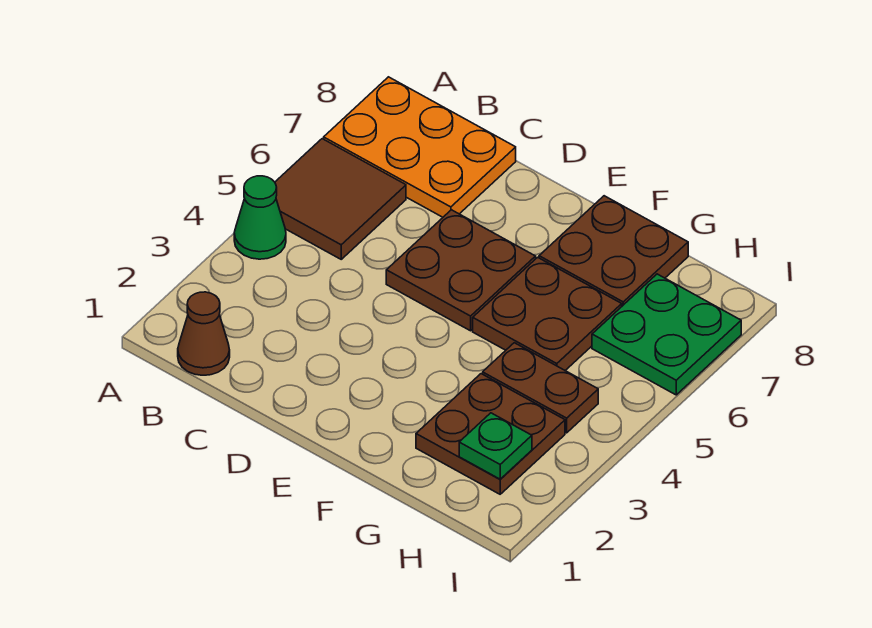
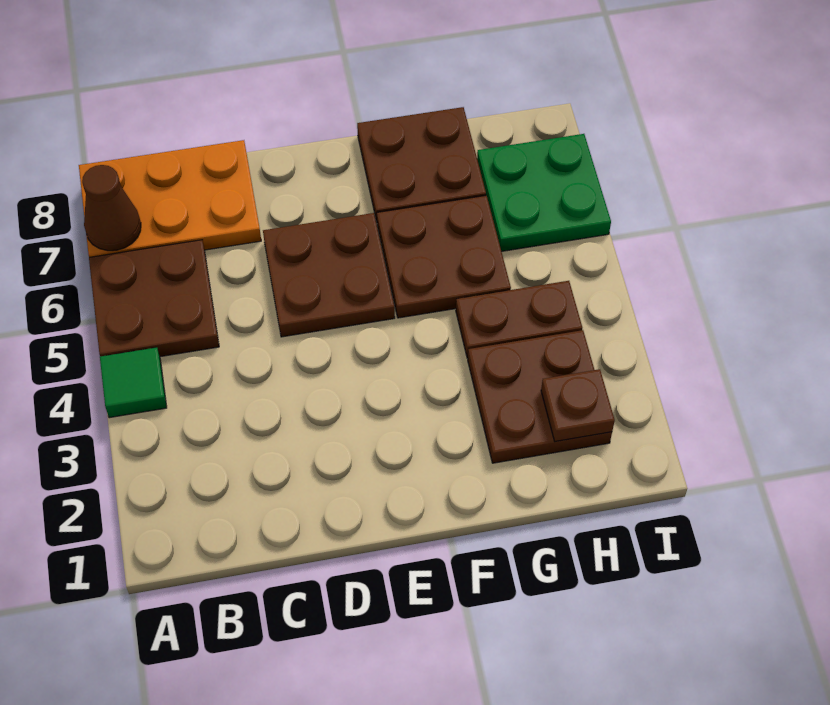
green cone A4 level 1 -> green tile A4 level 1
brown tile A5:B6 level 1 -> brown plate A5:B6 level 1
brown cone B1 level 1 -> brown cone A7 level 2
green plate H2 level 2 -> brown plate H2 level 2

